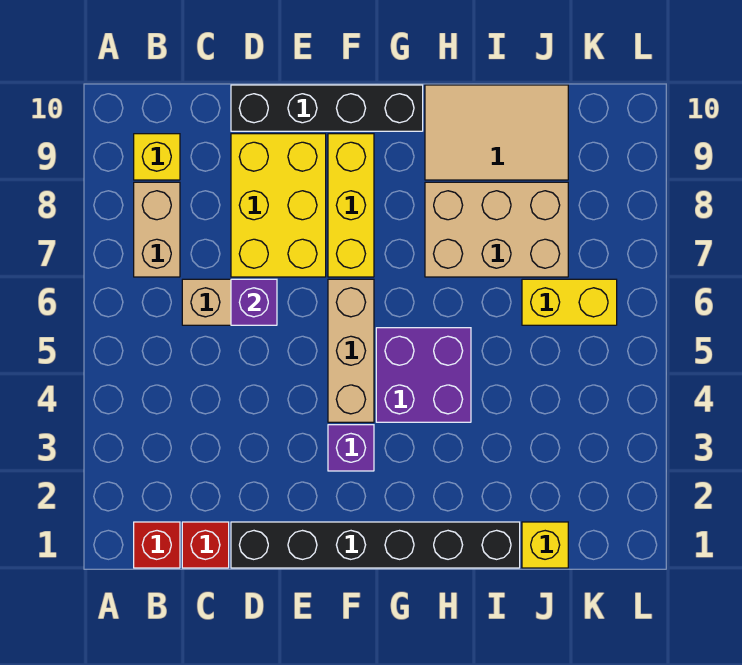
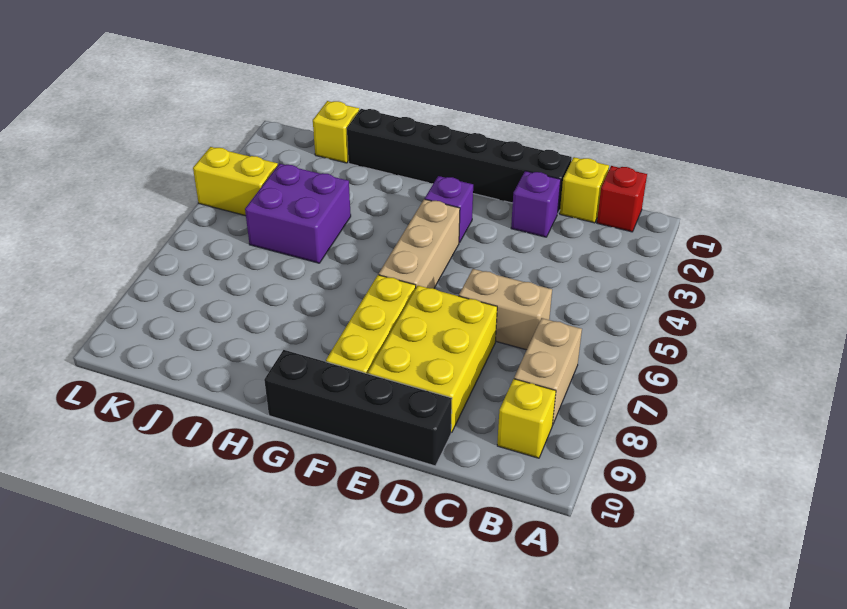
red brick C1 level 1 -> yellow brick C1 level 1
purple brick D6 level 2 -> purple brick D2 level 1
purple brick G4:H5 level 1 -> purple brick I4:J5 level 1
tan brick H7:J8 level 1 -> none
tan tile H9:J10 level 1 -> none
yellow brick J6:K6 level 1 -> yellow brick K4:L4 level 1

